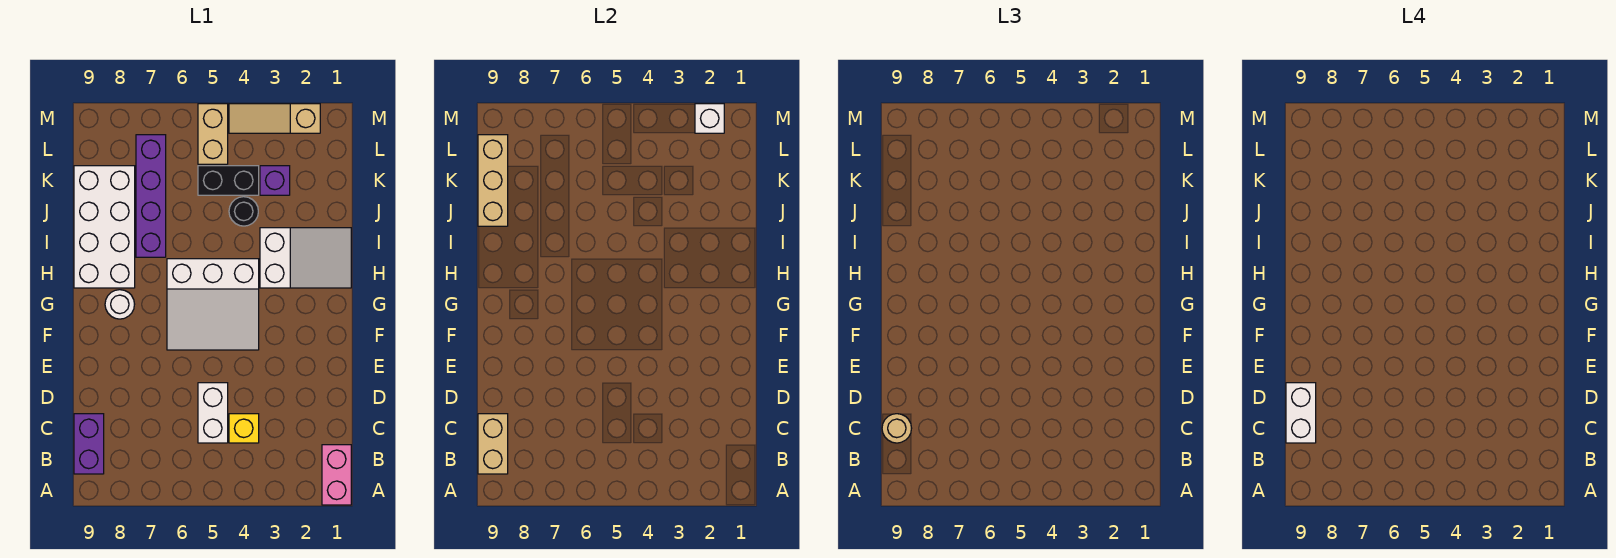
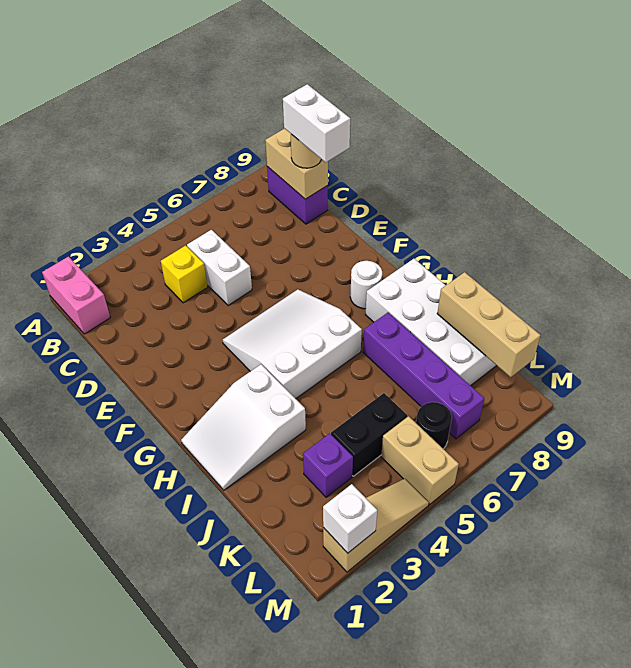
black round brick J4 level 1 -> black round brick L6 level 1

